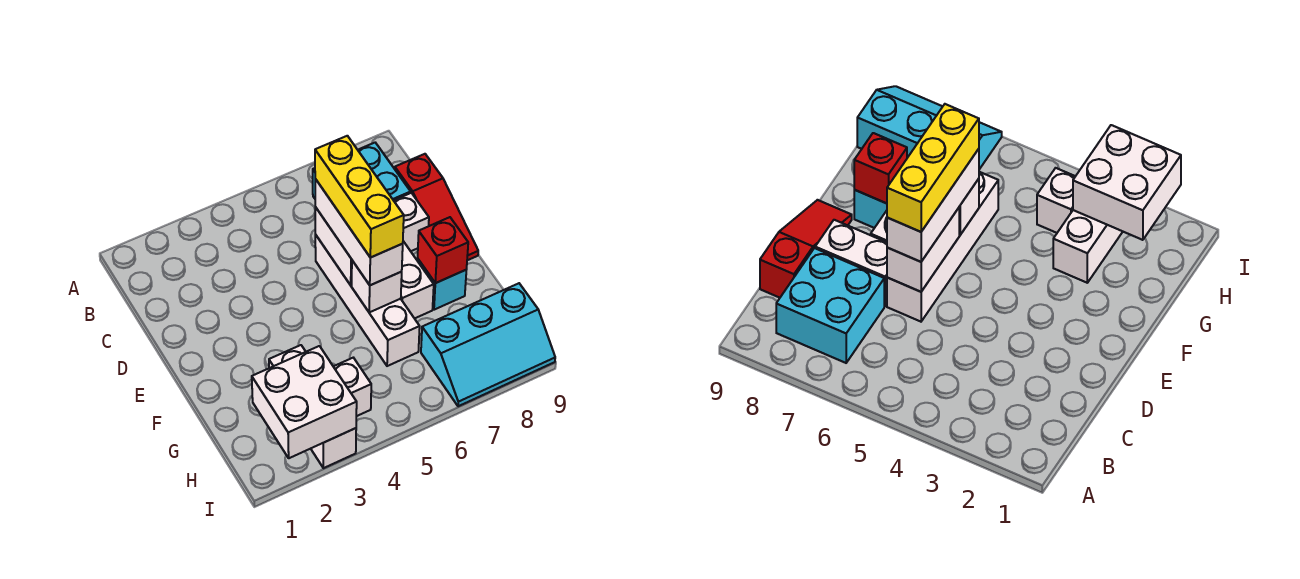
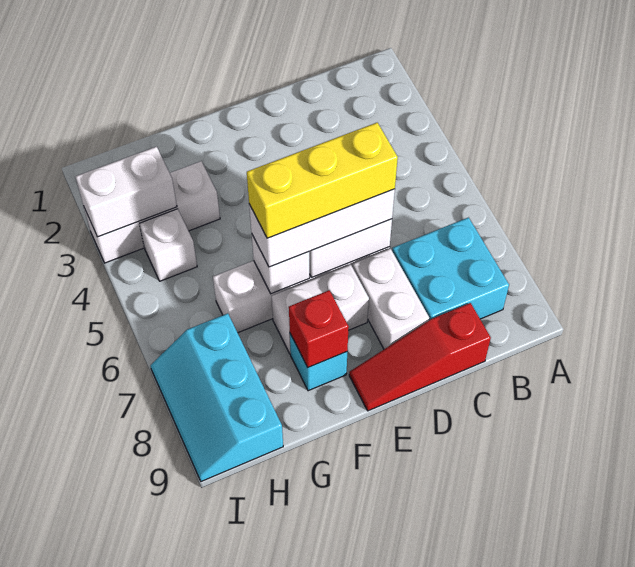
white brick H2:I3 level 2 -> white brick H3:I3 level 2

